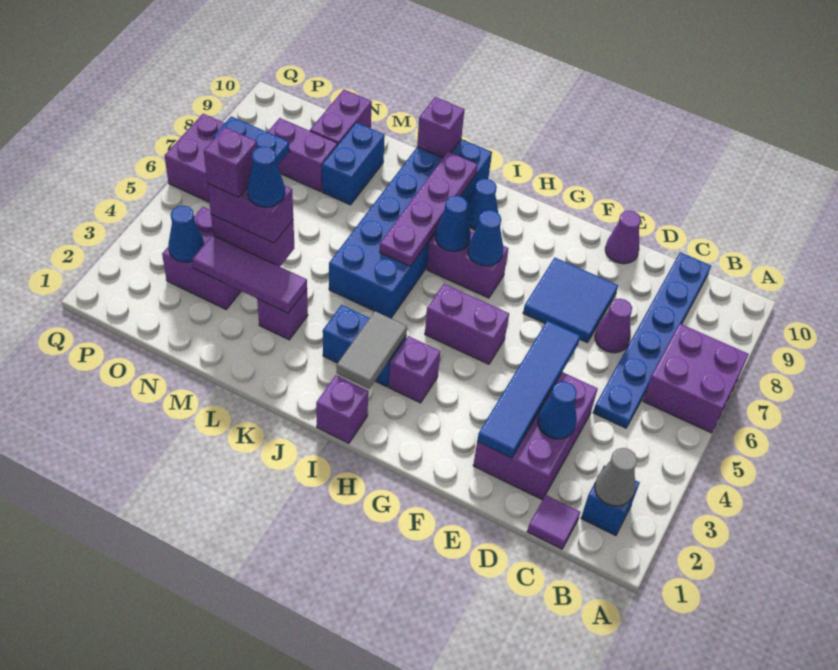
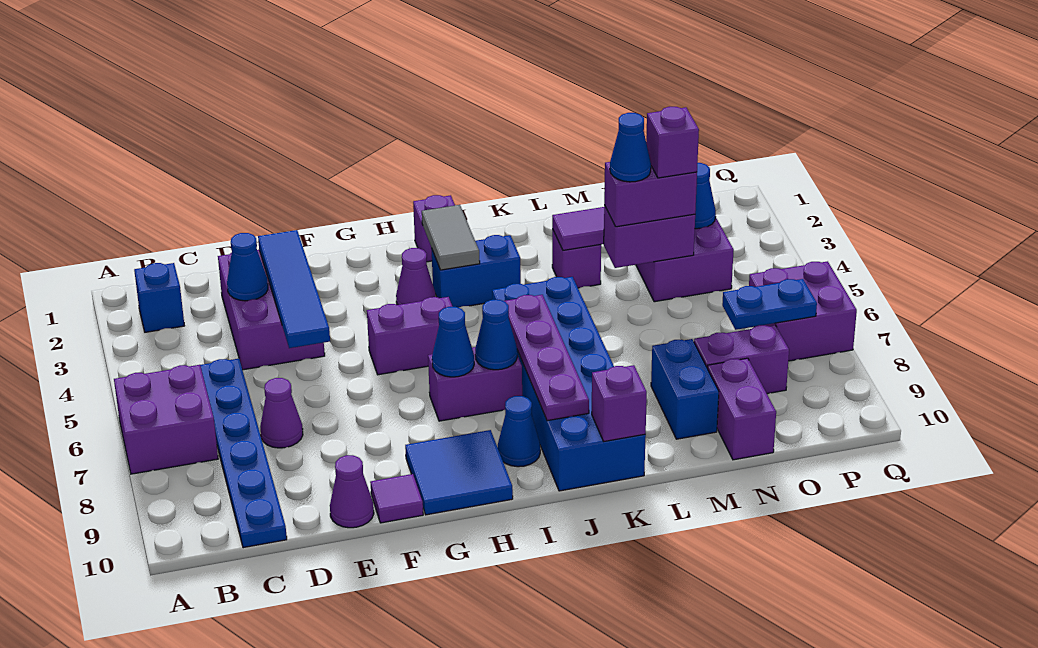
grey cone B2 level 2 -> none
purple tile C1 level 1 -> purple tile F10 level 1
blue tile E7:F8 level 1 -> blue tile G9:H10 level 1
purple brick H3 level 1 -> purple cone H3 level 1

